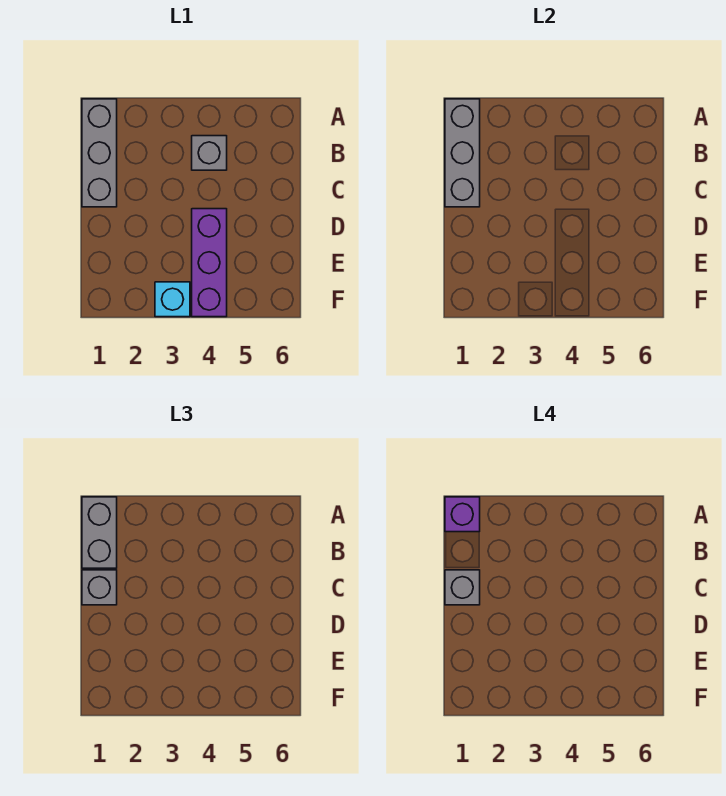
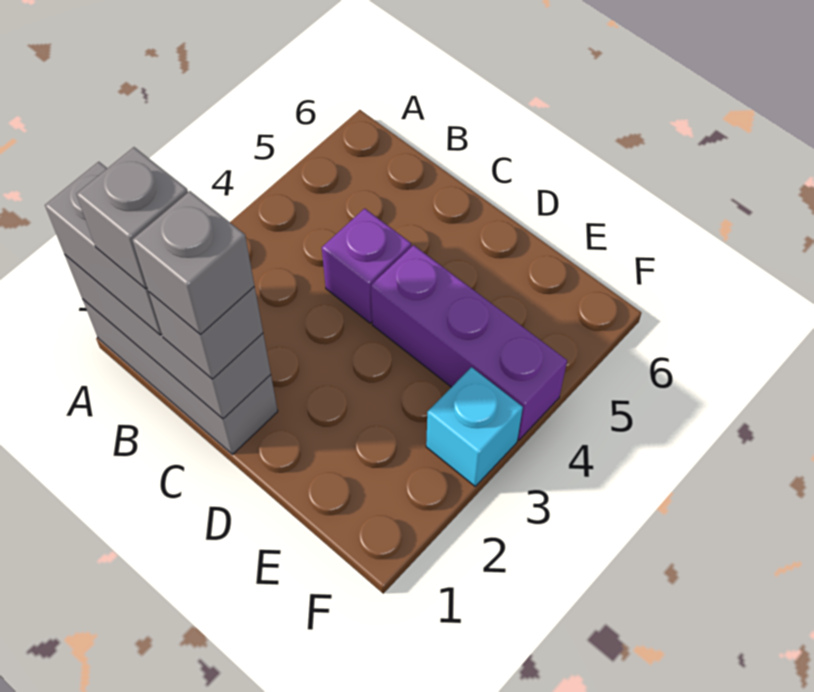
purple brick A1 level 4 -> purple brick C4 level 1
grey brick B4 level 1 -> grey brick B1 level 4

